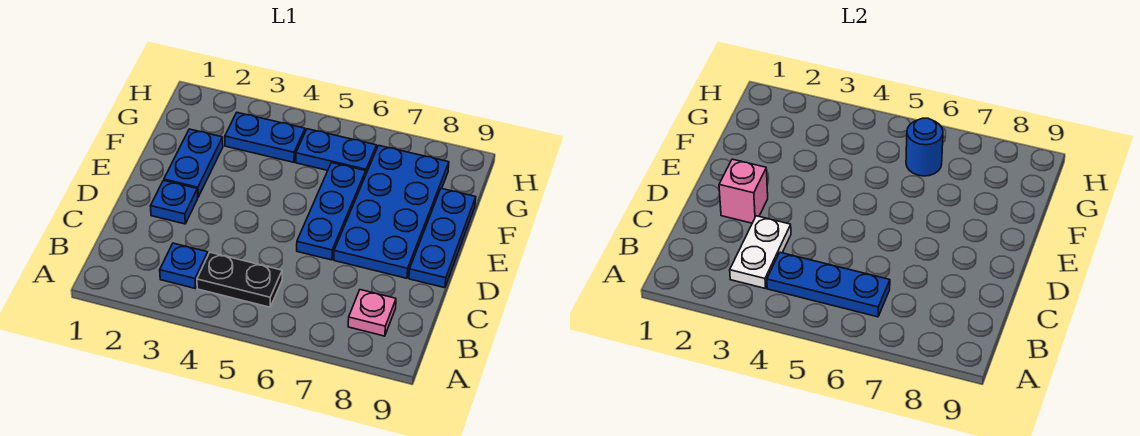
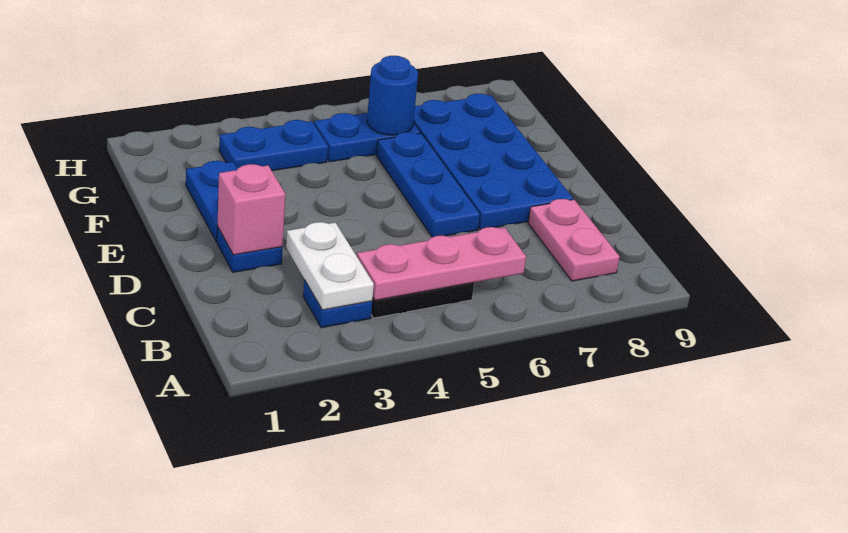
blue plate B4:B6 level 2 -> pink plate B4:B6 level 2
pink plate B8 level 1 -> pink plate B8:C8 level 1
blue plate D9:F9 level 1 -> none

